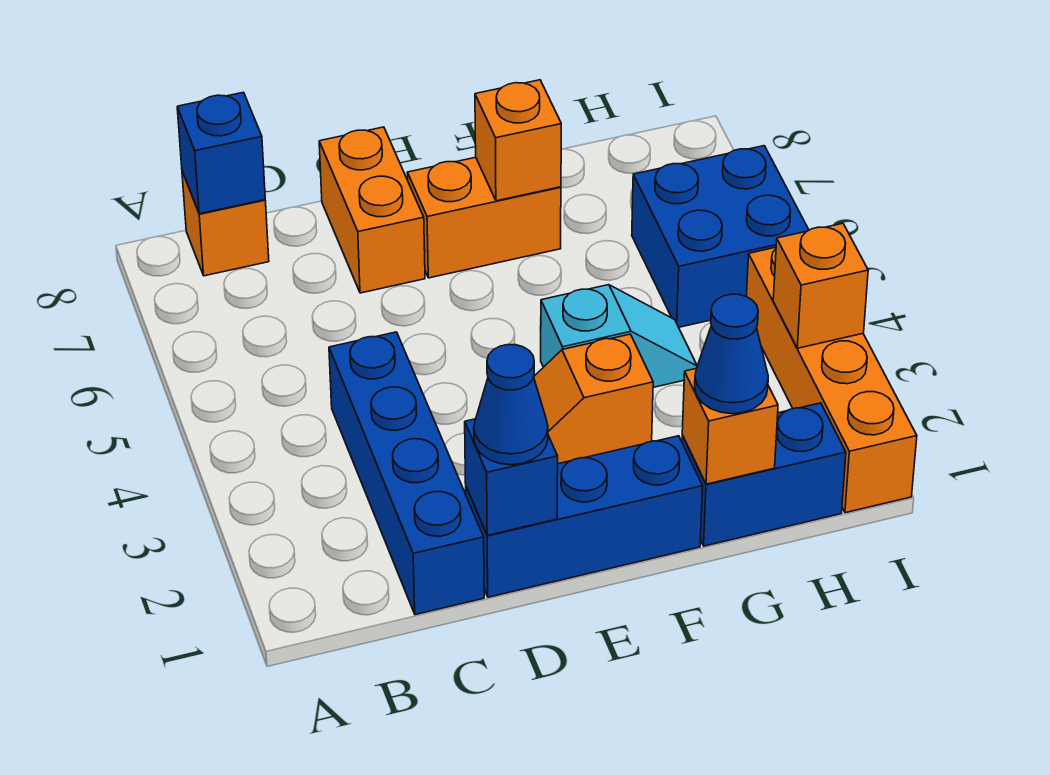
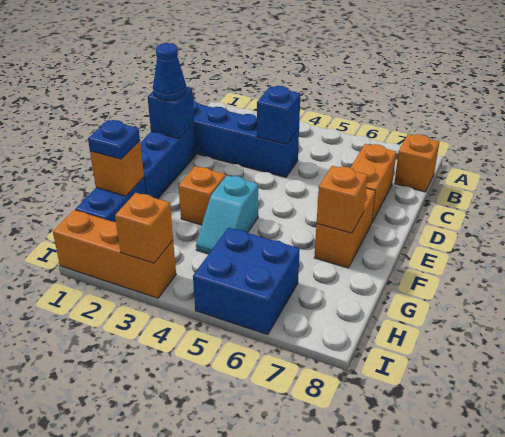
blue brick B8 level 2 -> blue brick C4 level 2
orange brick D7:D8 level 1 -> orange brick C7:D7 level 1
blue cone G1 level 3 -> blue plate G1 level 3
orange brick I1:I4 level 1 -> orange brick I1:I3 level 1

